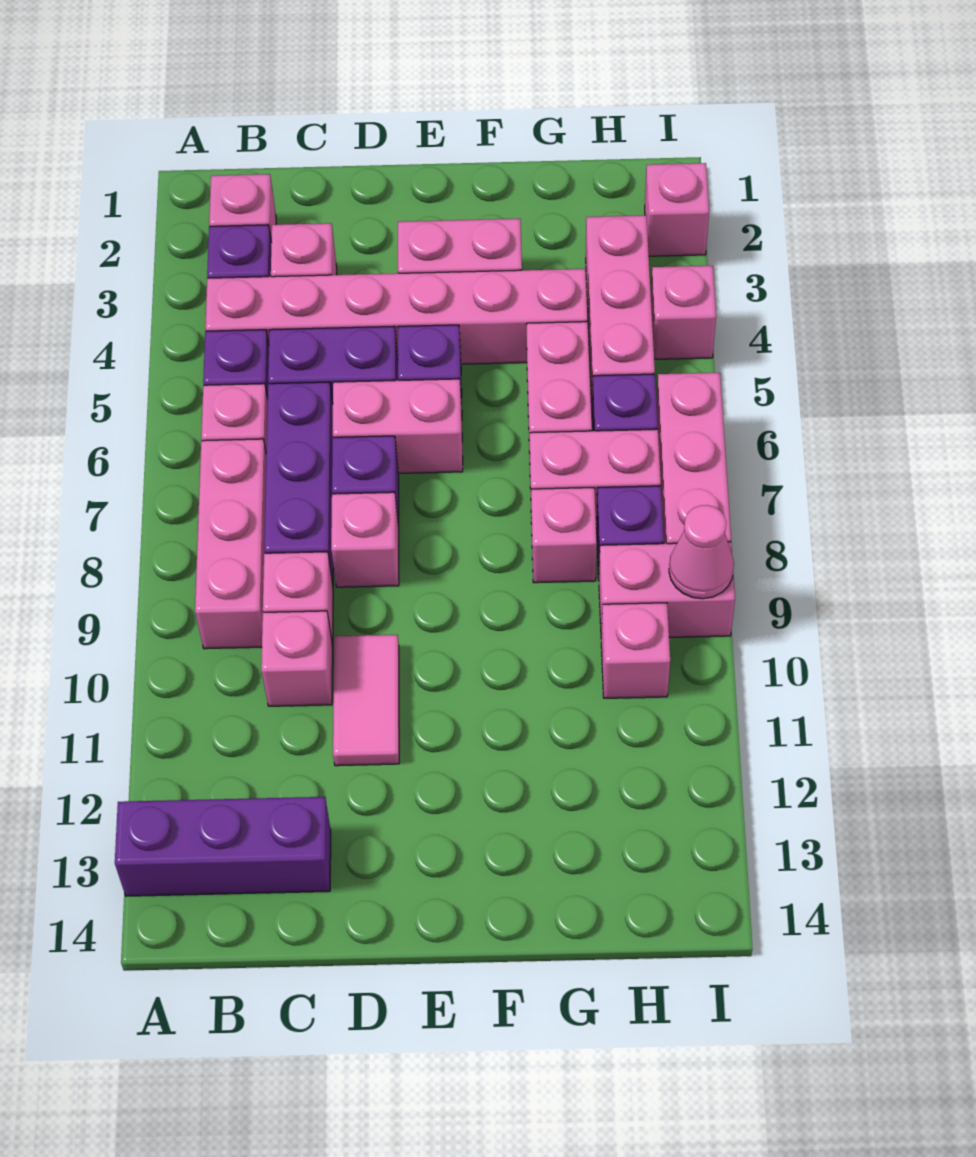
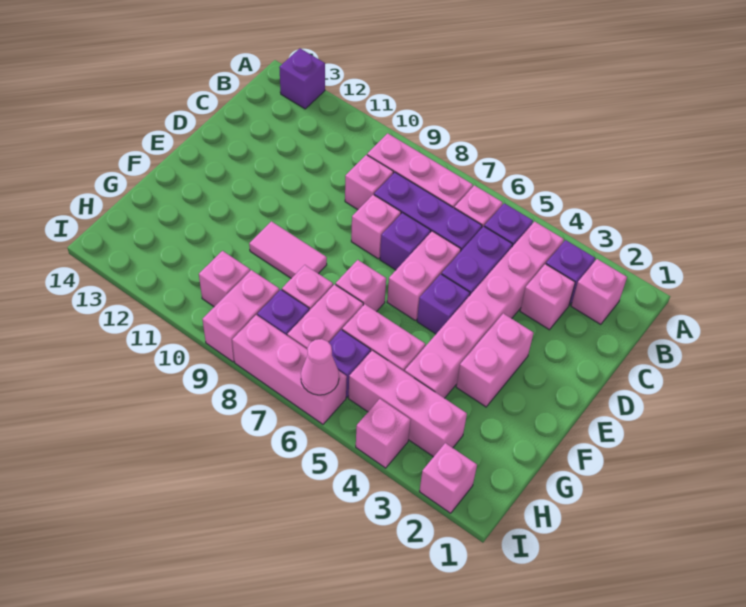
purple brick A13:C13 level 1 -> purple brick A13 level 1
pink brick C10 level 1 -> pink brick F7 level 1
pink tile D10:D11 level 1 -> pink tile F9:F10 level 1
pink cone I9 level 2 -> pink cone I6 level 2

